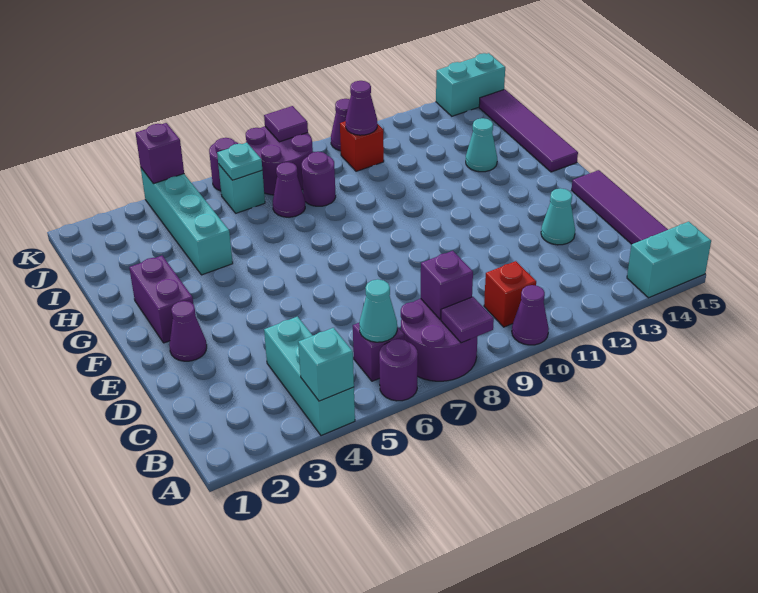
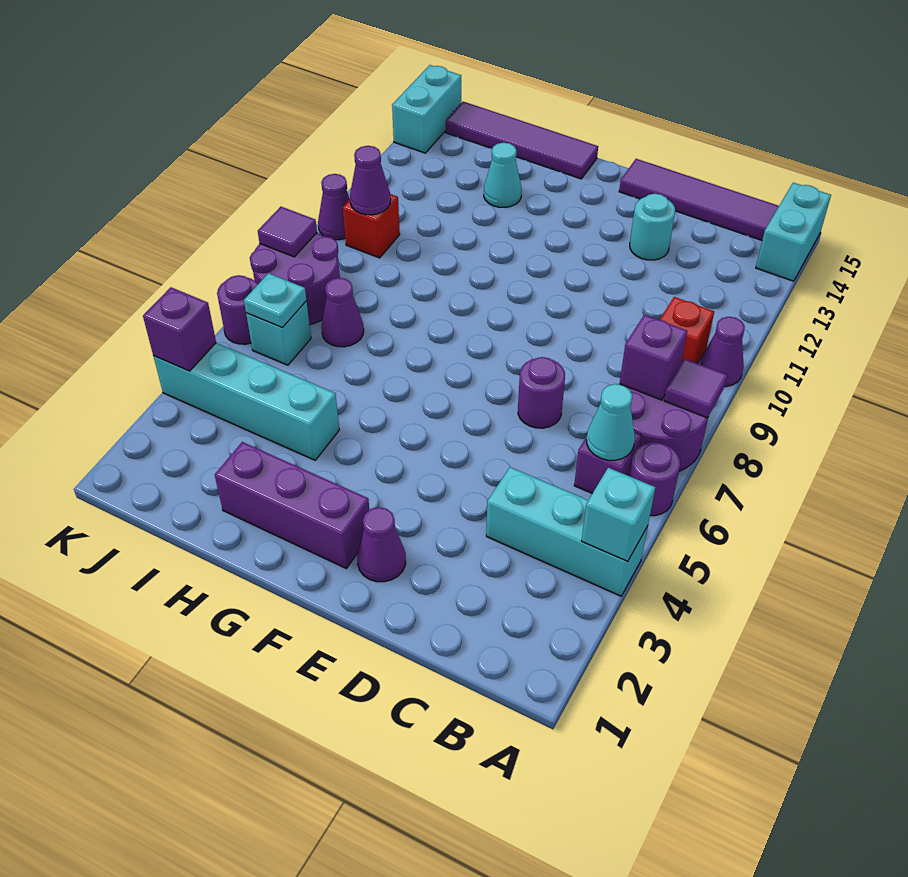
cyan cone D13 level 1 -> cyan round brick D13 level 1
purple brick F2:G2 level 1 -> purple brick F2:H2 level 1
purple round brick I8 level 1 -> purple round brick D7 level 1

